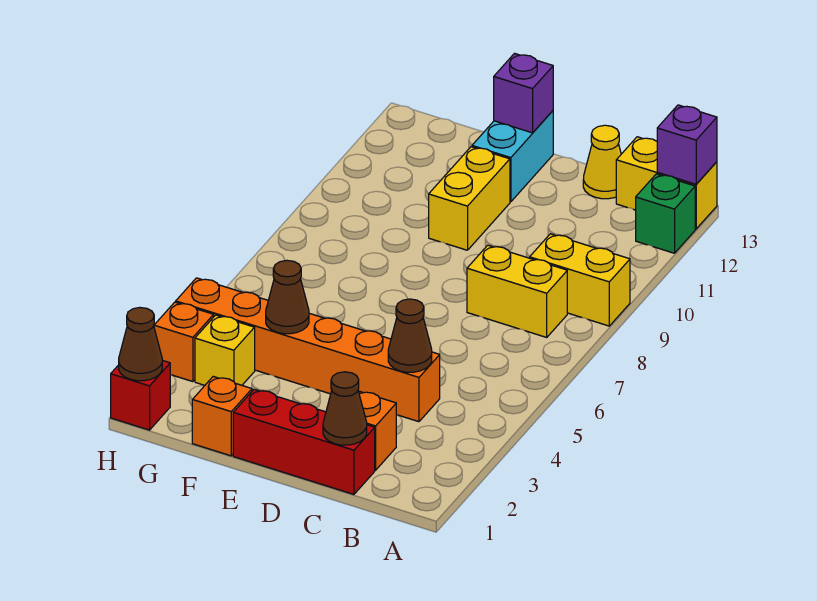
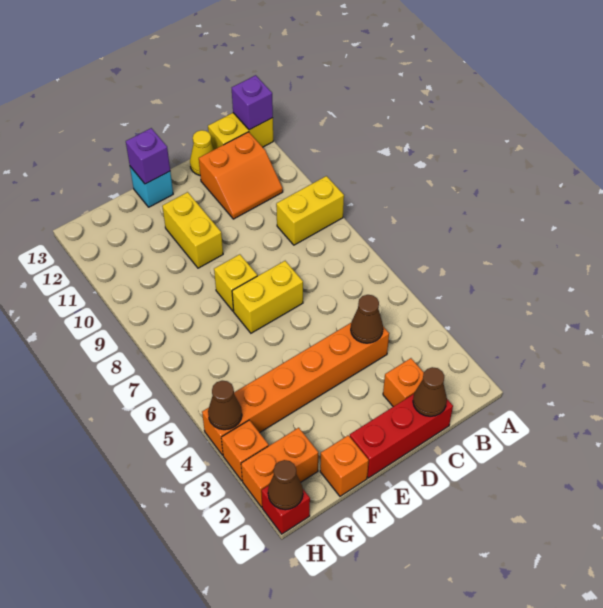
green brick A12 level 1 -> none
yellow brick B8:C8 level 1 -> yellow brick D7:E7 level 1
none -> orange slope B11:C12 level 1 top 12
cyan brick E12:E13 level 1 -> cyan brick E13 level 1
brown cone F4 level 2 -> brown cone H4 level 2
none -> orange brick G2:H2 level 1
yellow brick G3 level 1 -> yellow brick E8 level 1

